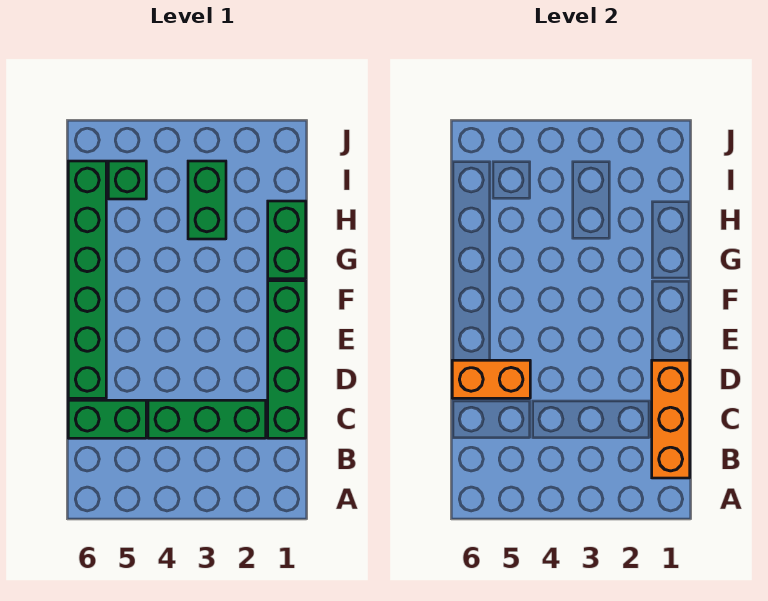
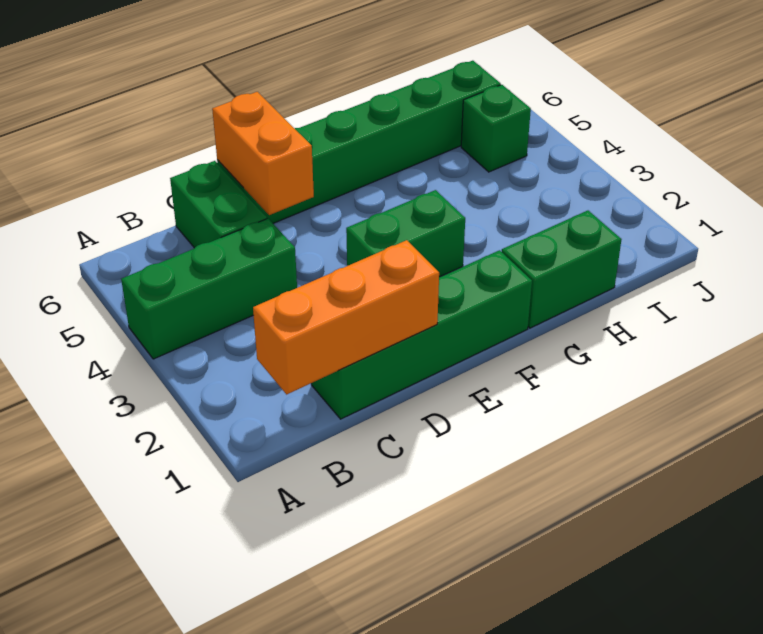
green brick C2:C4 level 1 -> green brick A4:C4 level 1
green brick H3:I3 level 1 -> green brick E3:F3 level 1

